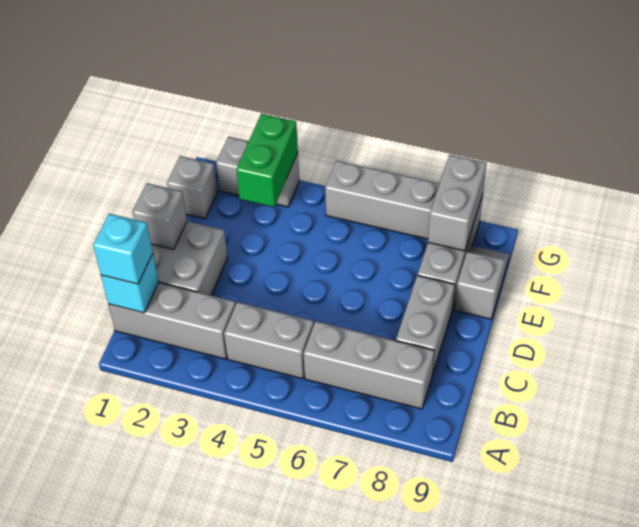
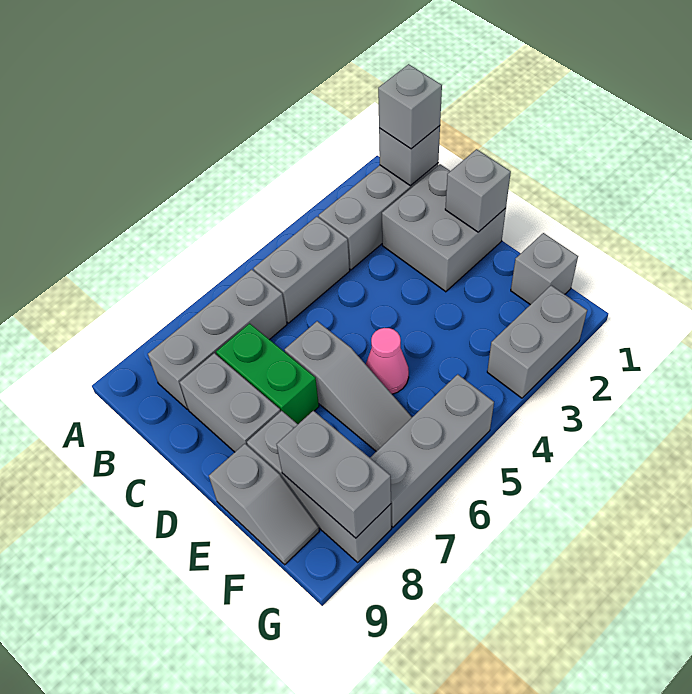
cyan brick B1 level 2 -> grey brick B1 level 2
cyan brick B1 level 3 -> grey brick B1 level 3
none -> grey slope D6:F6 level 1 top D
none -> pink cone E5 level 1
green brick F3:G3 level 2 -> green brick C7:D7 level 1

